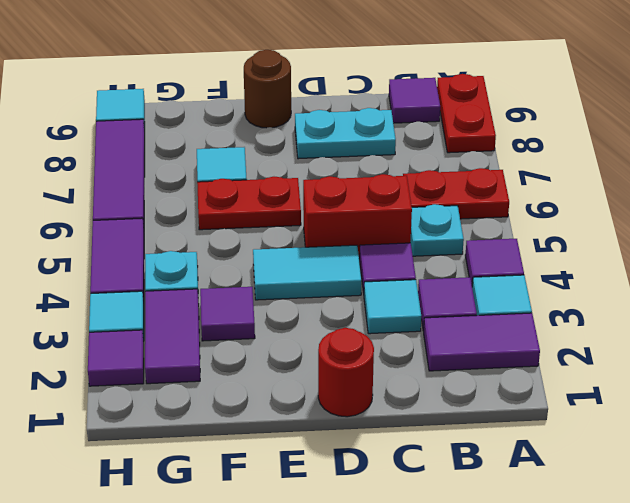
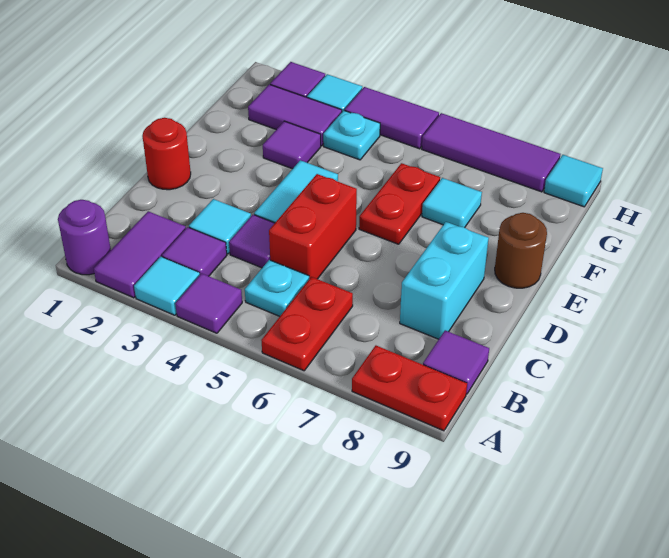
none -> purple round brick A1 level 1
cyan plate C8:D8 level 1 -> cyan brick C8:D8 level 1

